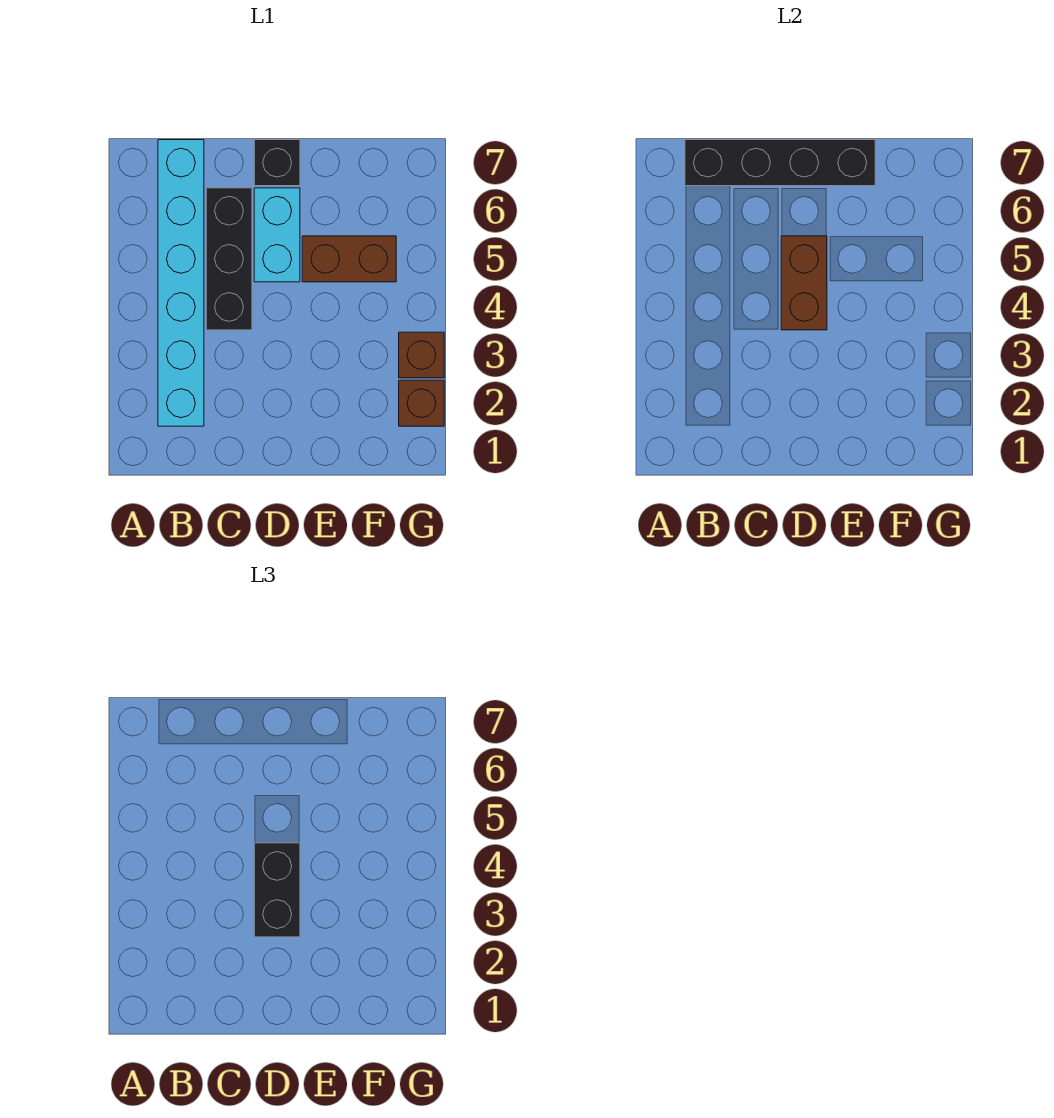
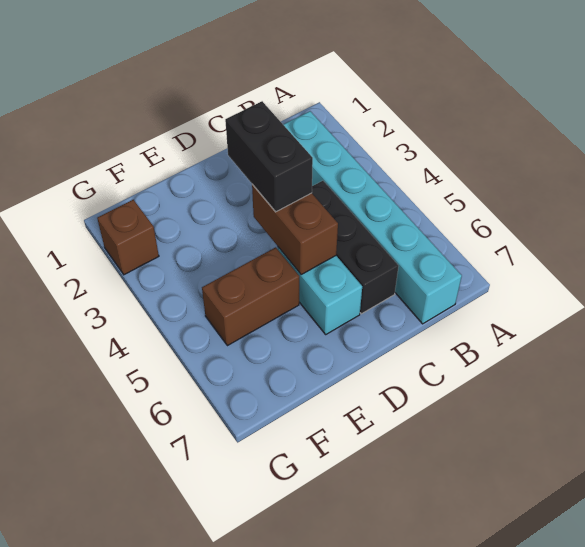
black brick B7:E7 level 2 -> none
black brick D7 level 1 -> none
brown brick G3 level 1 -> none

